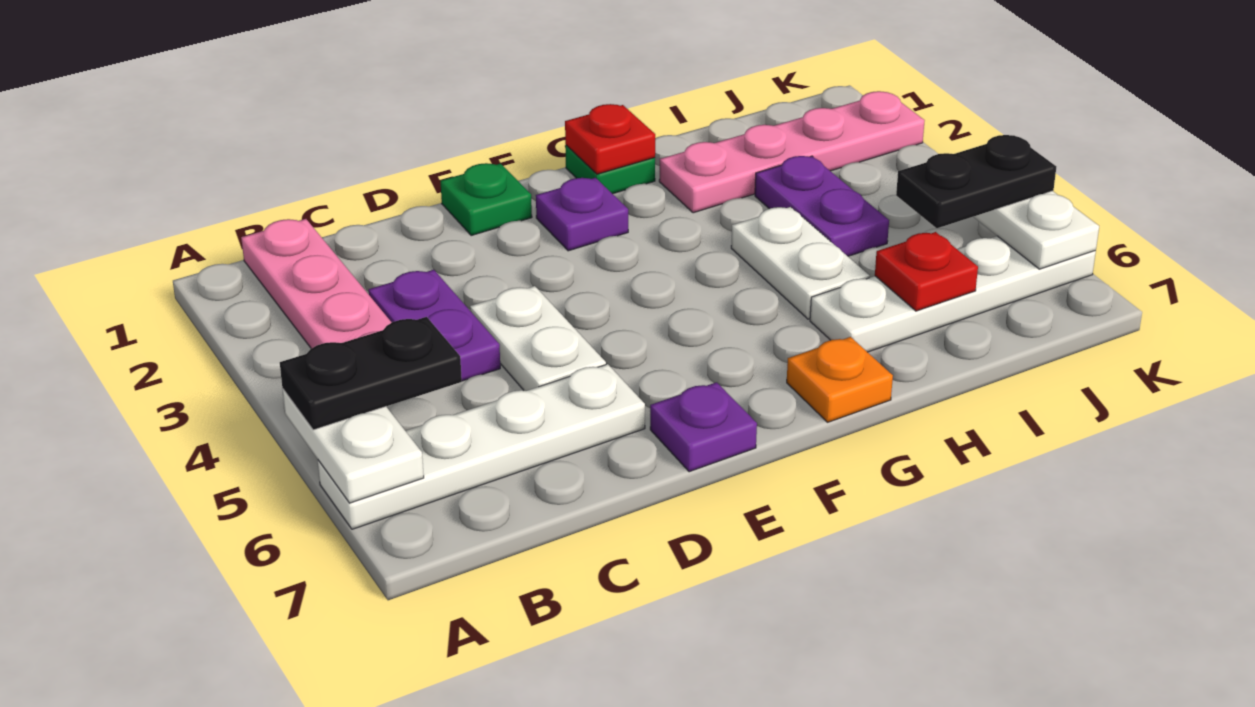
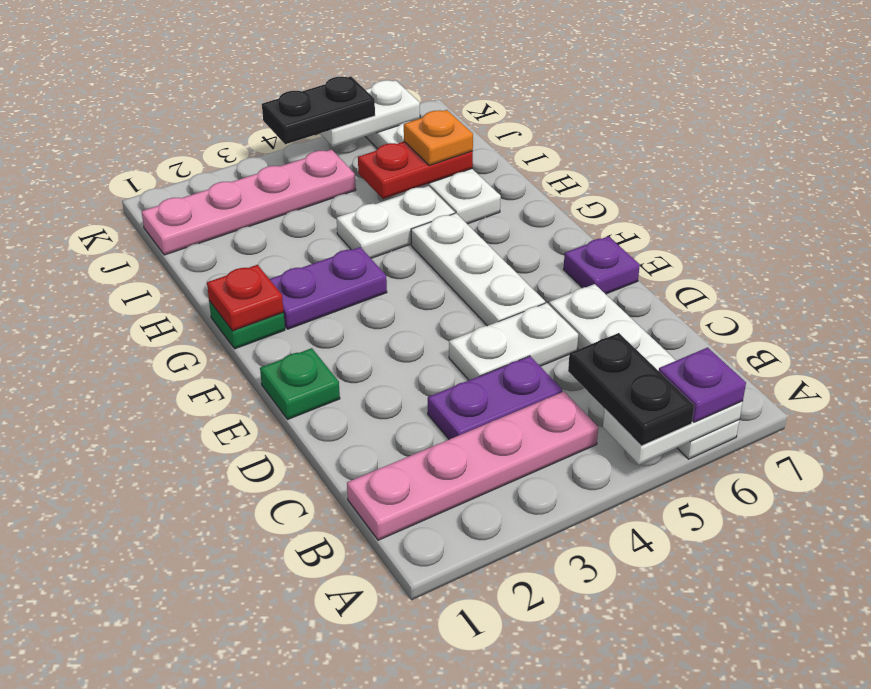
none -> white plate E5:G5 level 1
purple plate F2 level 1 -> purple plate A6 level 3
orange plate G7 level 1 -> orange plate I6 level 3
pink plate H2:K2 level 1 -> pink plate J1:J4 level 1
purple plate I3:I4 level 1 -> purple plate G2:G3 level 1
red plate I6 level 2 -> red plate I5:I6 level 2
black plate J5:K5 level 3 -> black plate K4:K5 level 3

